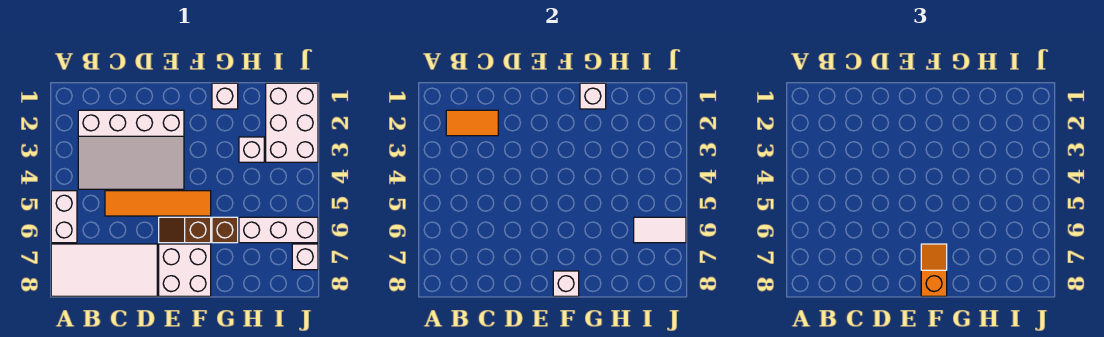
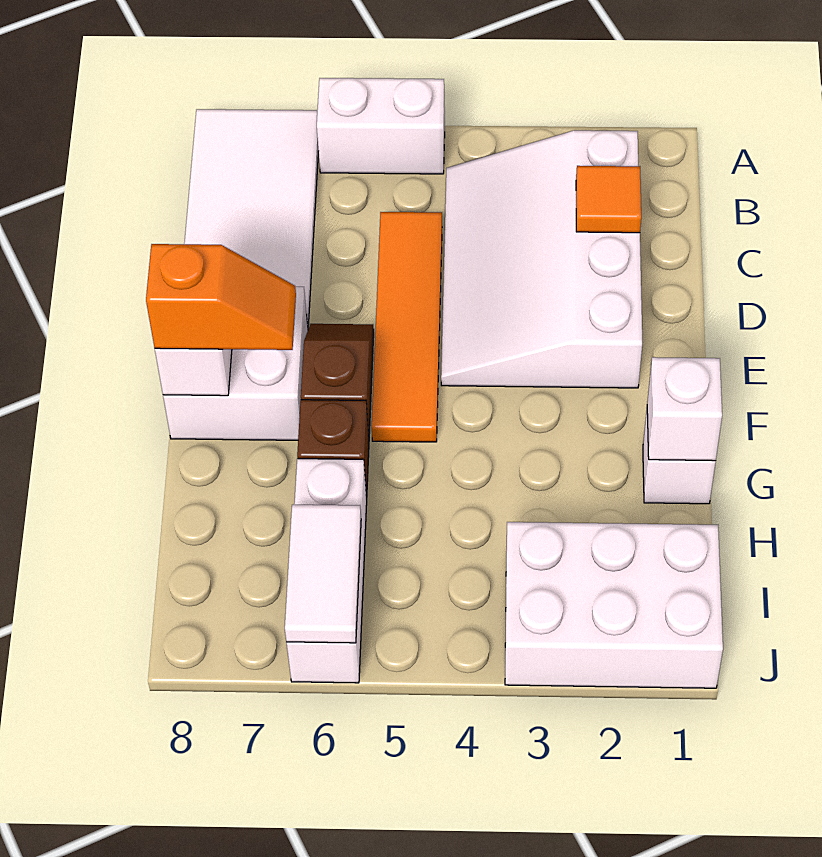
orange tile B2:C2 level 2 -> orange tile C2 level 2
white brick H3 level 1 -> none
white brick J7 level 1 -> none

